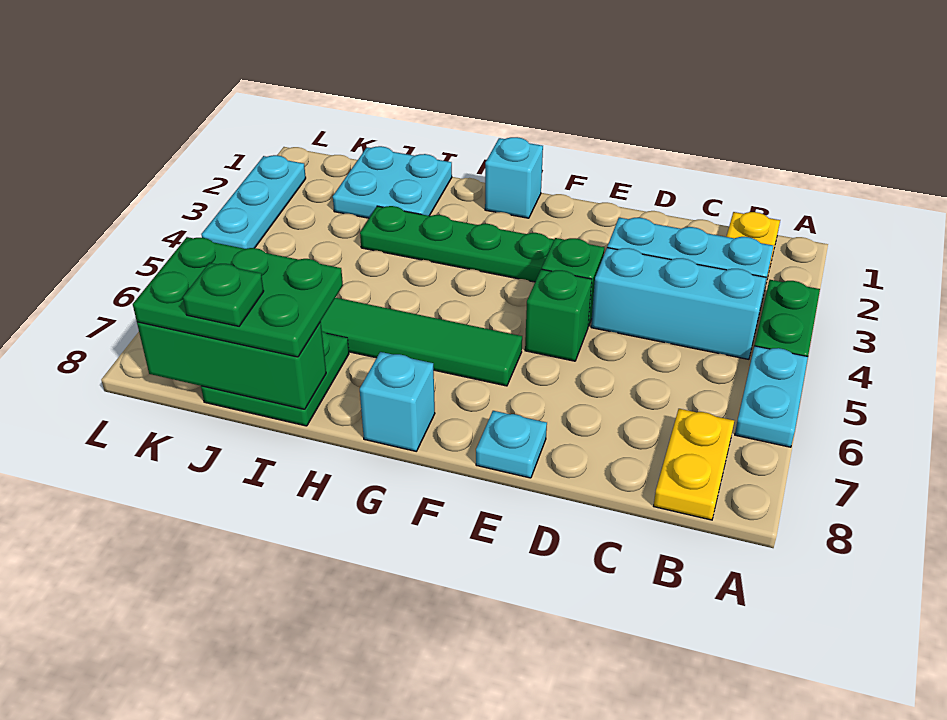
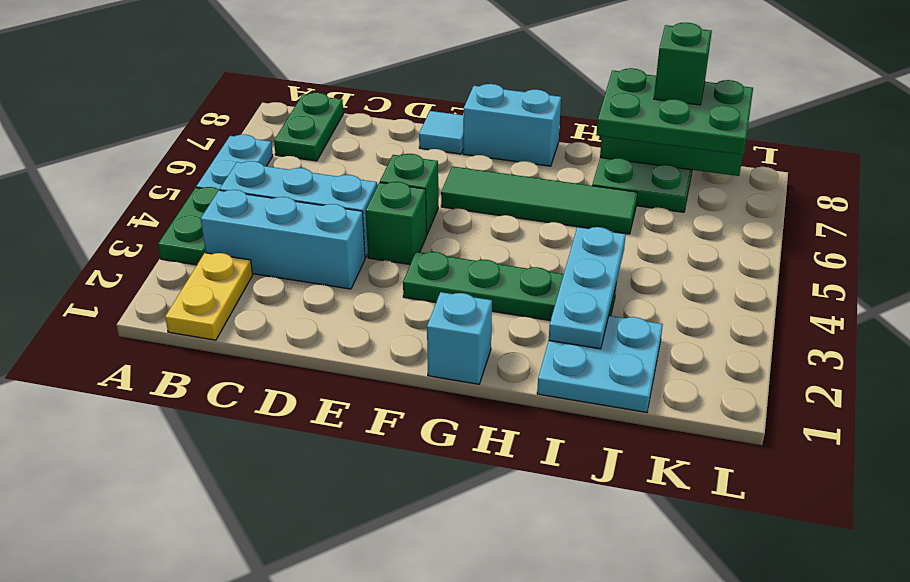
yellow plate B7:B8 level 1 -> green plate B7:B8 level 1
cyan plate E8 level 1 -> cyan tile E8 level 1
cyan brick G8 level 1 -> cyan brick F8:G8 level 1
green plate J8 level 4 -> green brick J8 level 4
cyan plate L2:L4 level 1 -> cyan plate I2:I4 level 2

